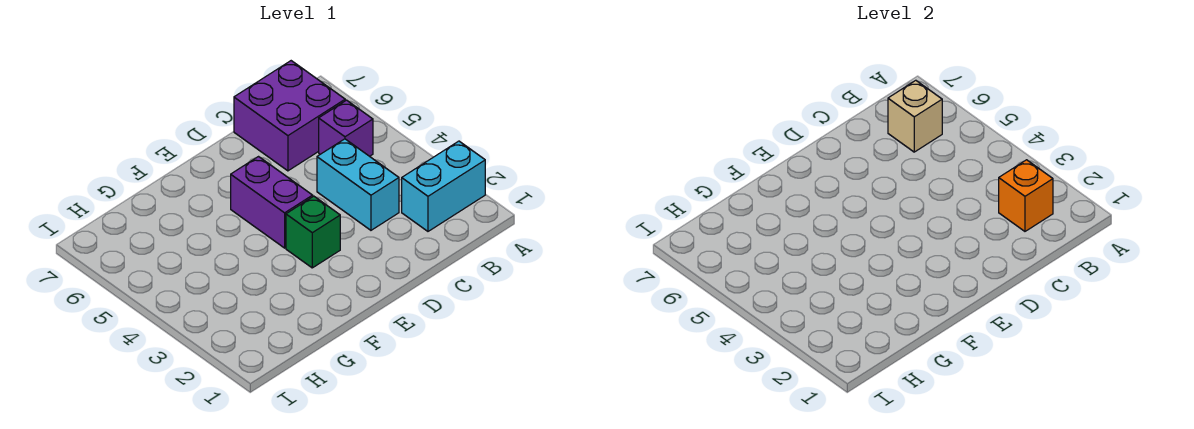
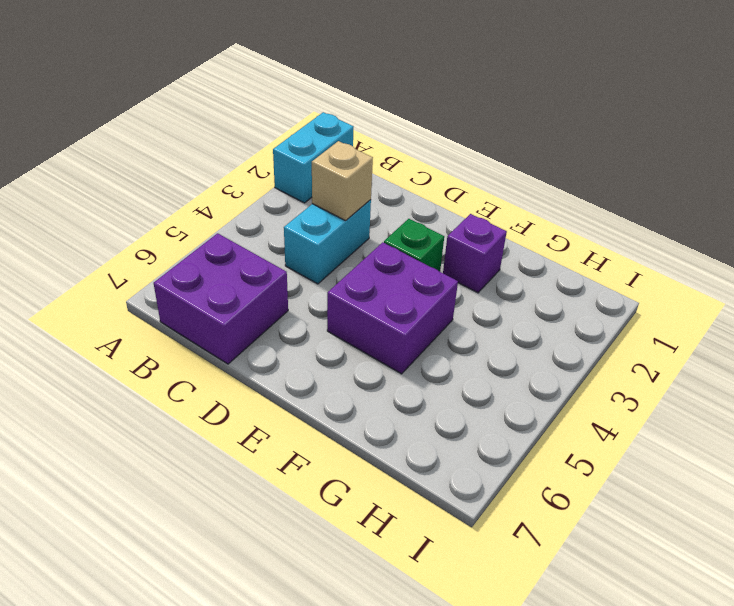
cyan brick A2:B2 level 1 -> cyan brick A1:A2 level 1
orange brick B2 level 2 -> none
purple brick B5 level 1 -> purple brick F2 level 1
tan brick B6 level 2 -> tan brick C3 level 2
purple brick E4:E5 level 1 -> purple brick E4:F5 level 1

